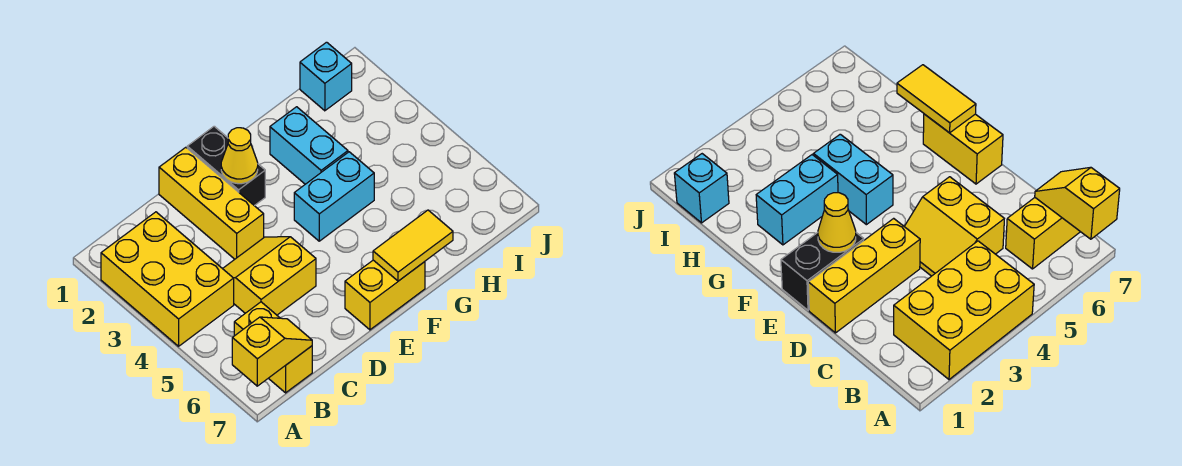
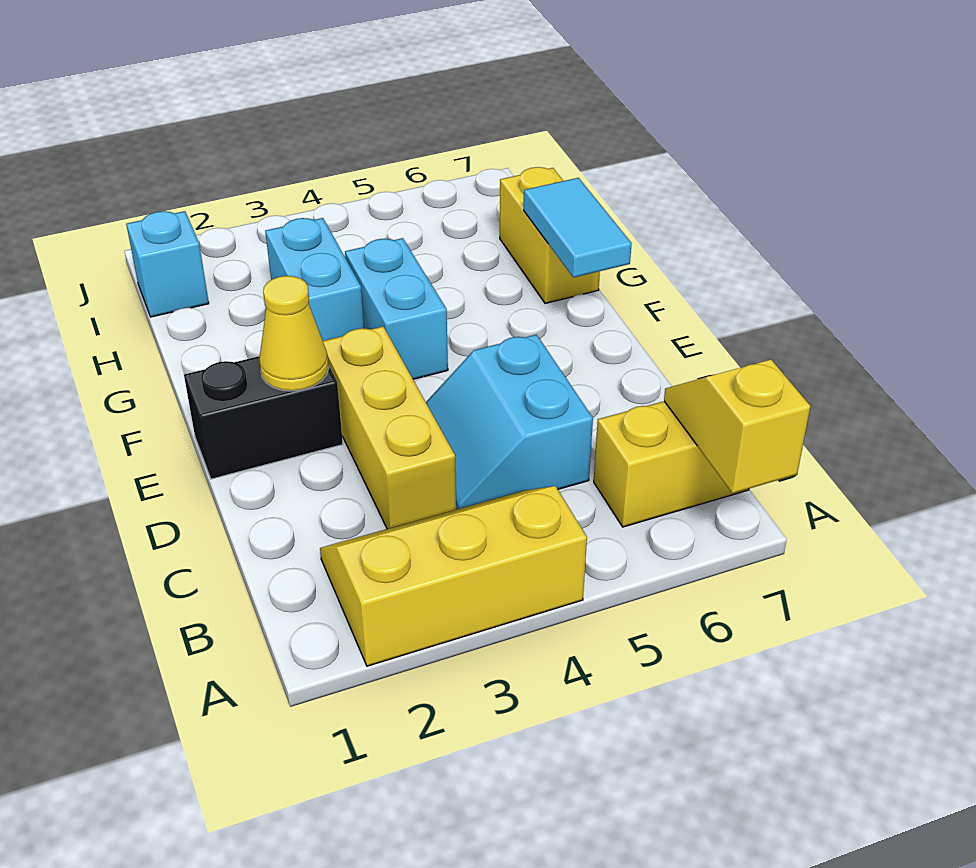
yellow brick A2:B4 level 1 -> yellow slope A2:B4 level 1 top A
yellow slope C4:D5 level 1 top 5 -> cyan slope C4:D5 level 1 top 5
yellow brick D1:D3 level 1 -> yellow brick C3:E3 level 1
yellow brick E7:F7 level 1 -> yellow brick G7:H7 level 1
yellow tile F7:G7 level 2 -> cyan tile F7:G7 level 2
cyan brick G2:G3 level 1 -> cyan brick G3:H3 level 1

